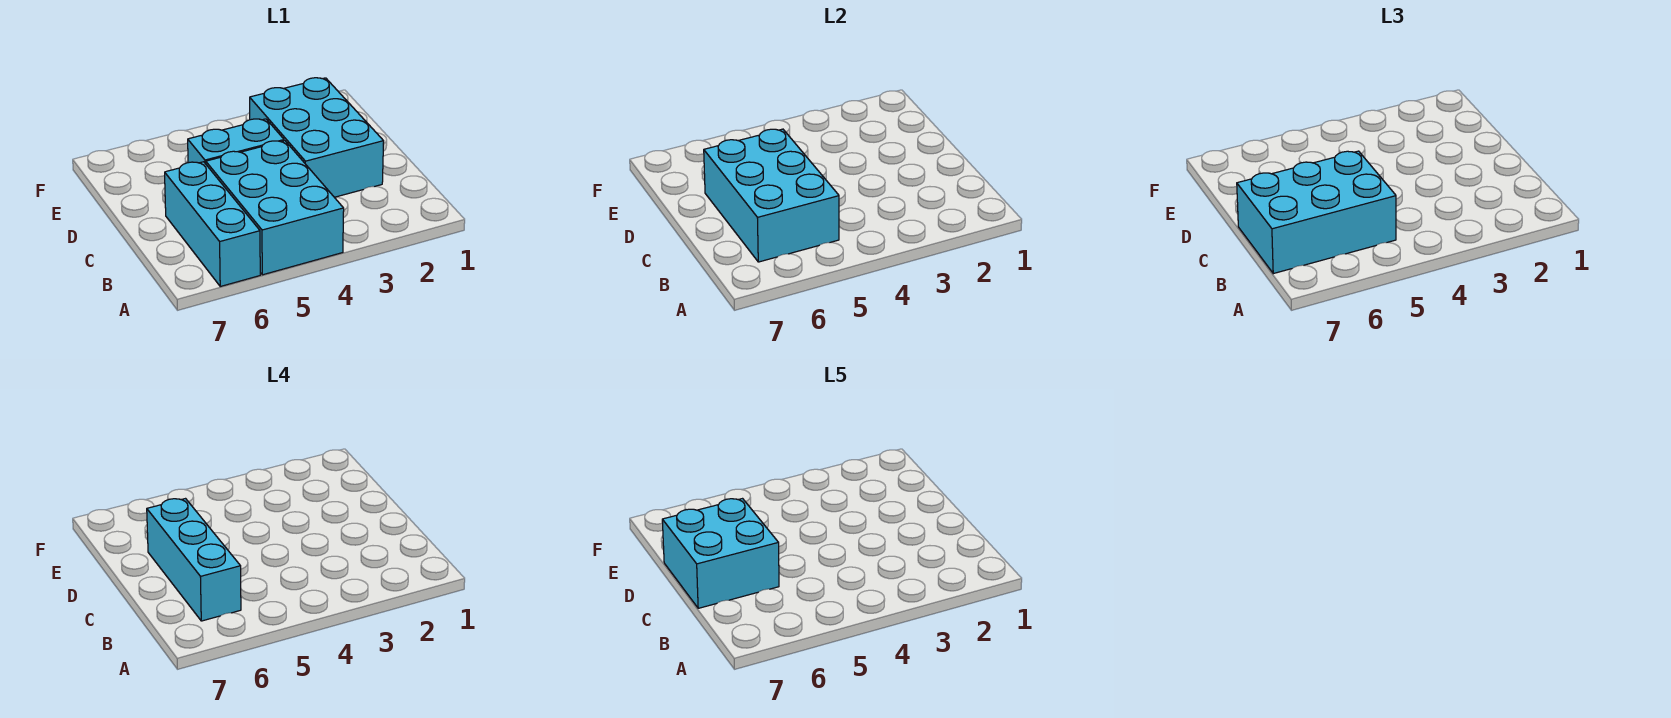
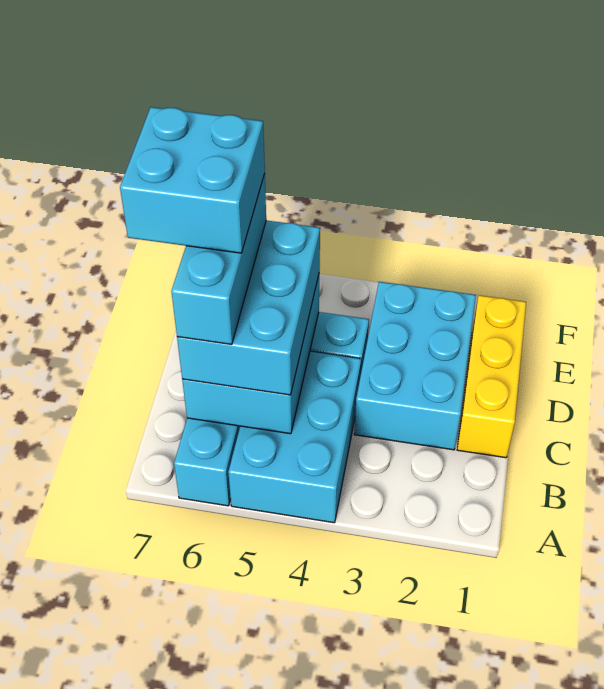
cyan brick B5:C7 level 3 -> cyan brick B5:D6 level 3
none -> yellow brick C1:E1 level 1

